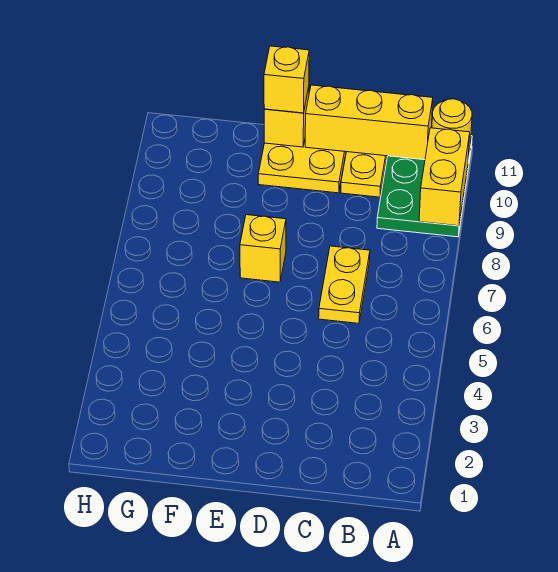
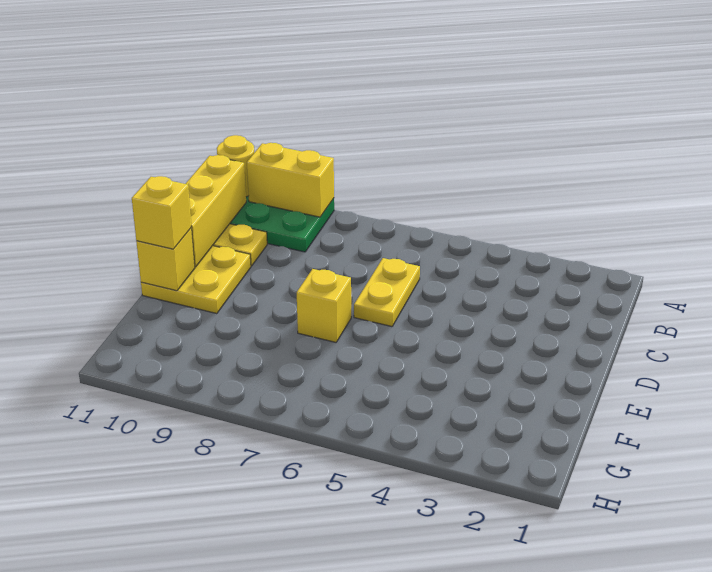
yellow plate C6:C7 level 1 -> yellow plate C6:D6 level 1

